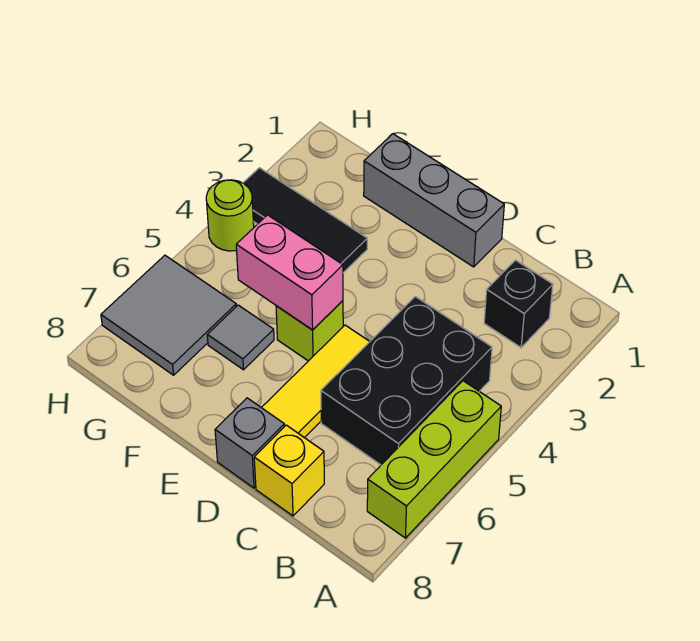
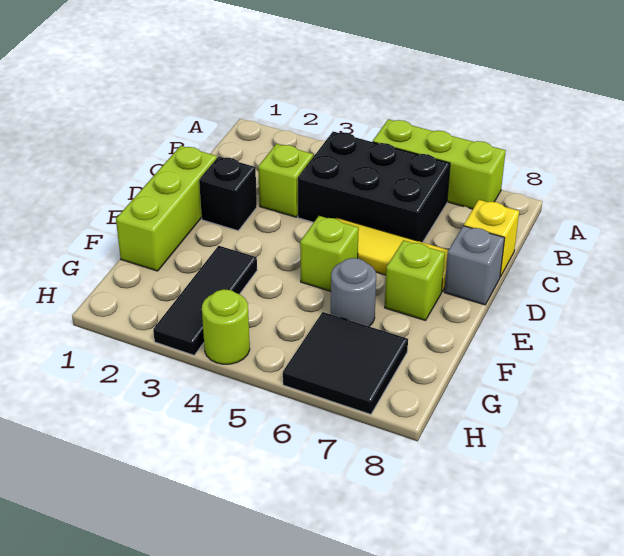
black brick B2 level 1 -> black brick D2 level 1
none -> lime brick C3 level 1
grey brick D1:F1 level 1 -> lime brick D1:F1 level 1
pink brick E5:F5 level 2 -> none
none -> lime brick E7 level 1
grey tile F6 level 1 -> grey round brick F6 level 1
grey tile G6:H7 level 1 -> black tile G6:H7 level 1

